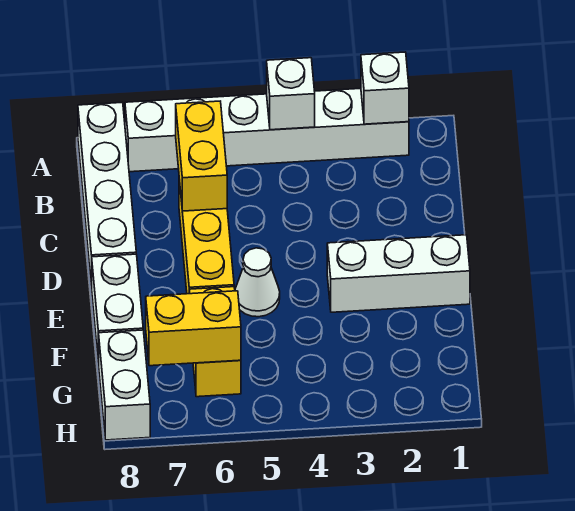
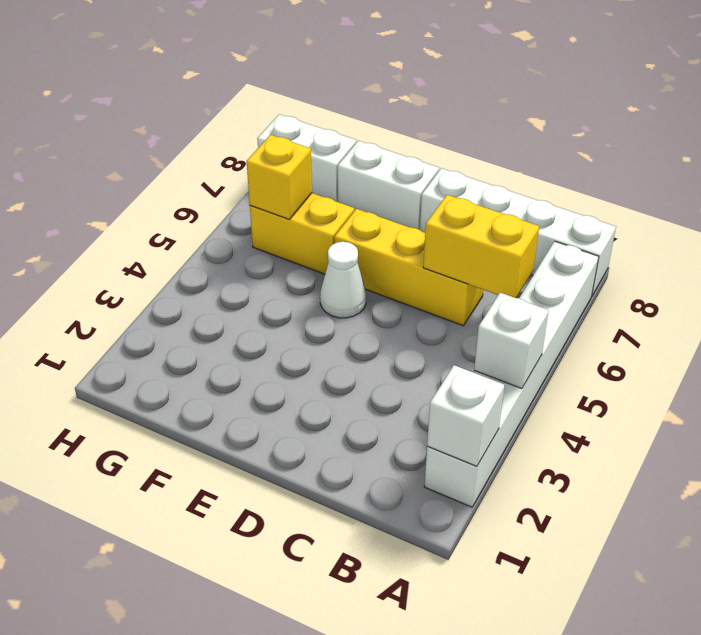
white brick E1:E3 level 1 -> none
yellow brick G6:G7 level 2 -> yellow brick G6 level 2

